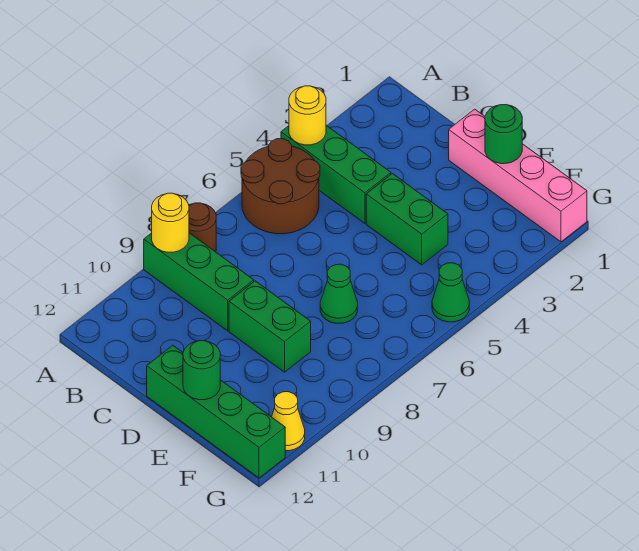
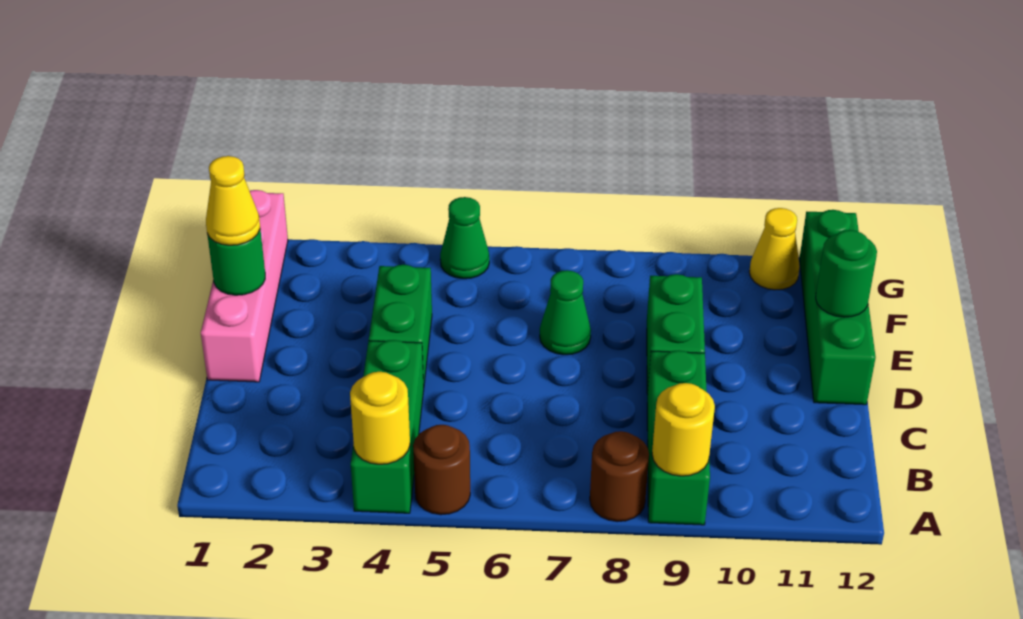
brown round brick A5:B6 level 1 -> brown round brick A5 level 1
none -> yellow cone E1 level 3

